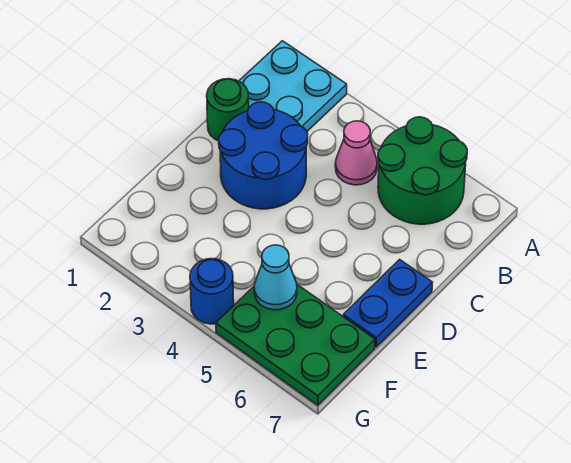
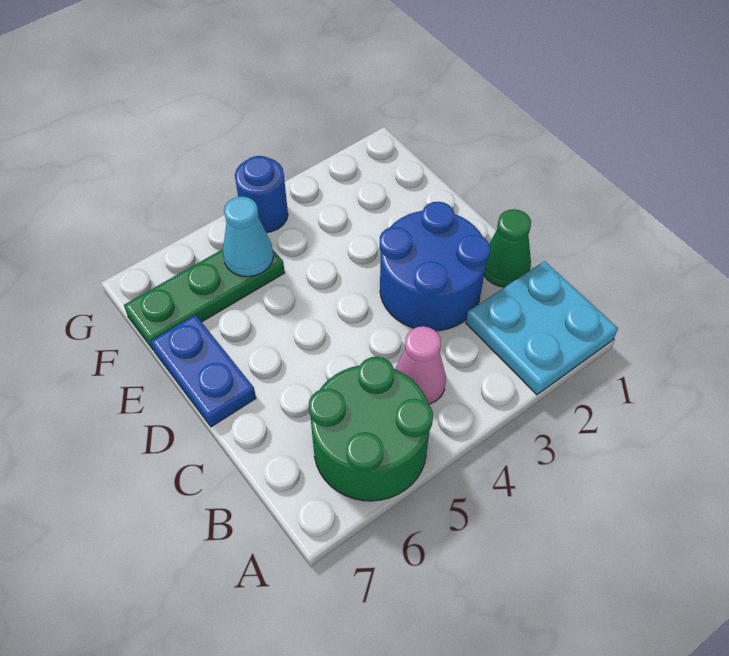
green round brick C1 level 1 -> green cone C1 level 1
green plate F5:G7 level 1 -> green plate F5:F7 level 1

